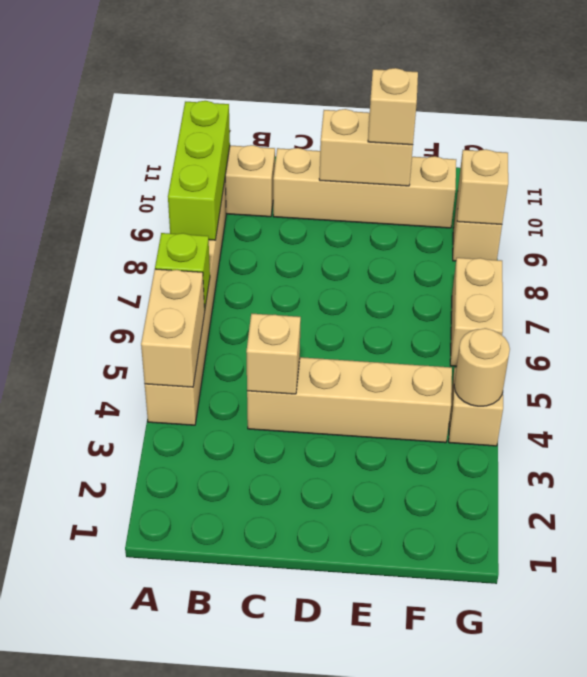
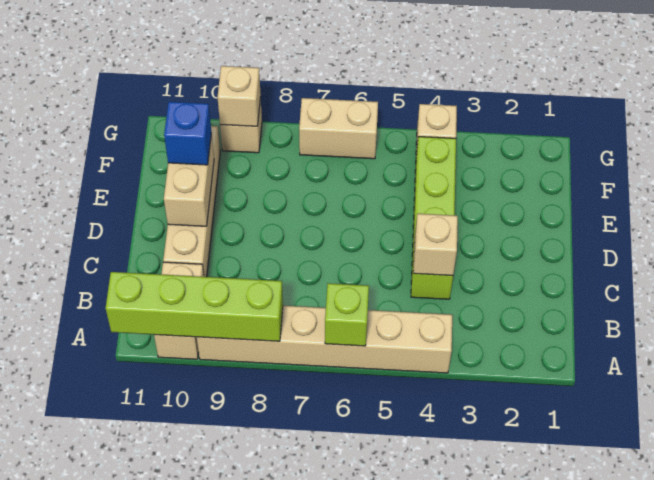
tan brick A4:A5 level 2 -> none
lime brick A8:A10 level 2 -> lime brick A8:A11 level 2
tan brick C4:F4 level 1 -> lime brick C4:F4 level 1
tan brick E10 level 3 -> blue brick E10 level 3
tan round brick G4 level 2 -> none

